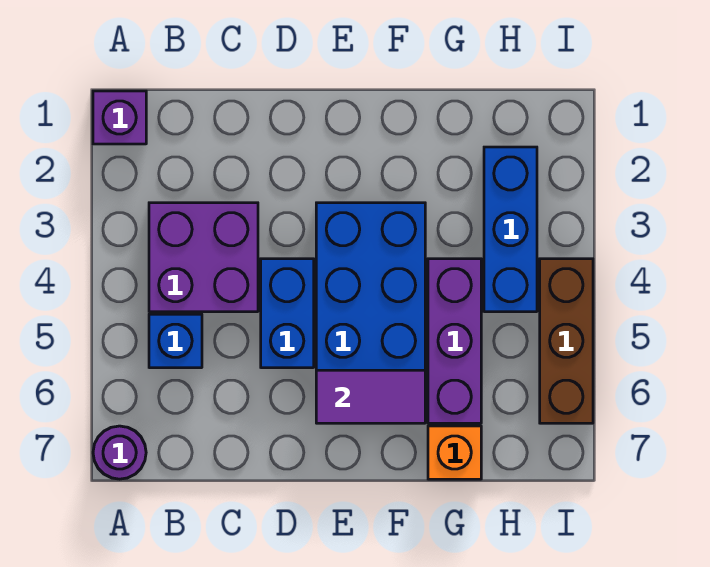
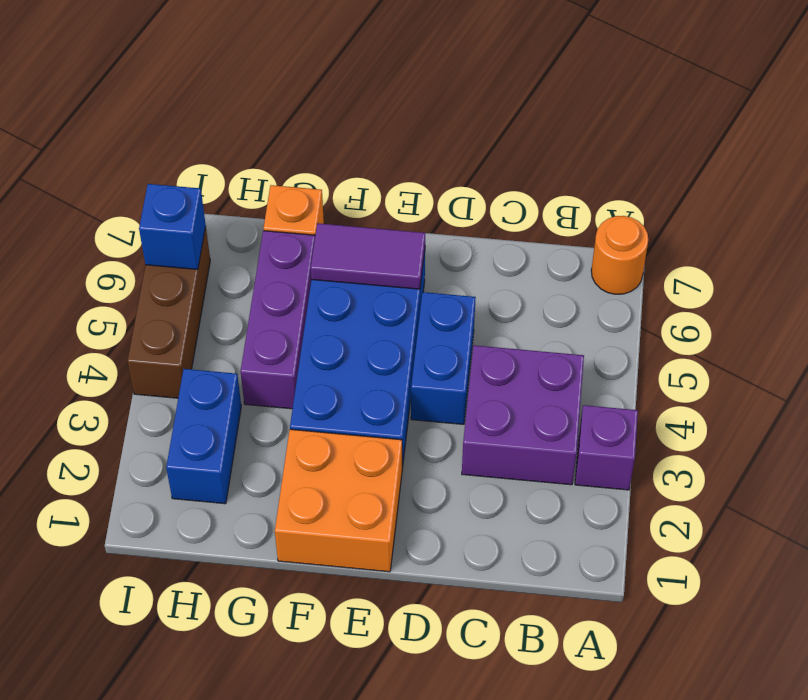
purple brick A1 level 1 -> purple brick A3 level 1
purple round brick A7 level 1 -> orange round brick A7 level 1
blue brick B5 level 1 -> blue brick I6 level 2
none -> orange brick E1:F2 level 1
blue brick H2:H4 level 1 -> blue brick H2:H3 level 1

